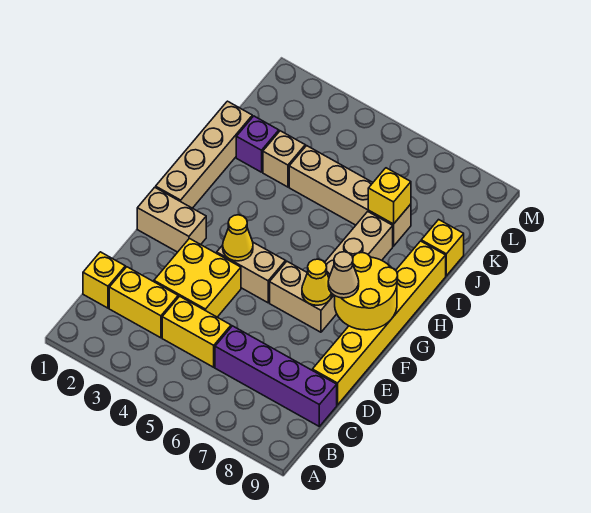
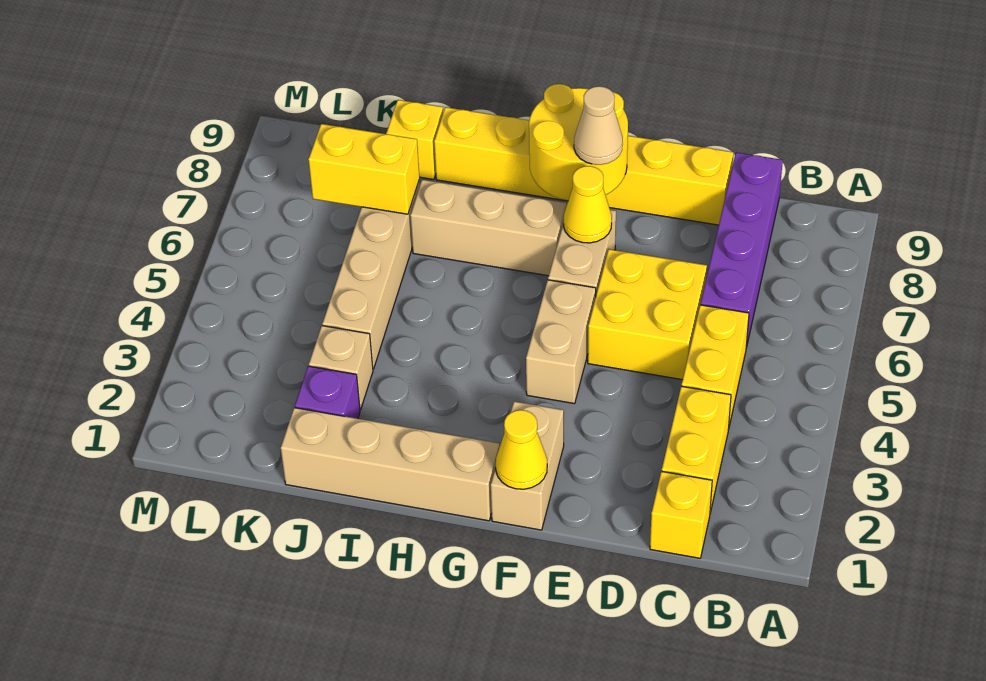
yellow brick D3:E4 level 1 -> yellow brick D5:E6 level 1
yellow cone F4 level 2 -> yellow cone F1 level 2
yellow brick J7 level 2 -> yellow brick J7:K7 level 2

